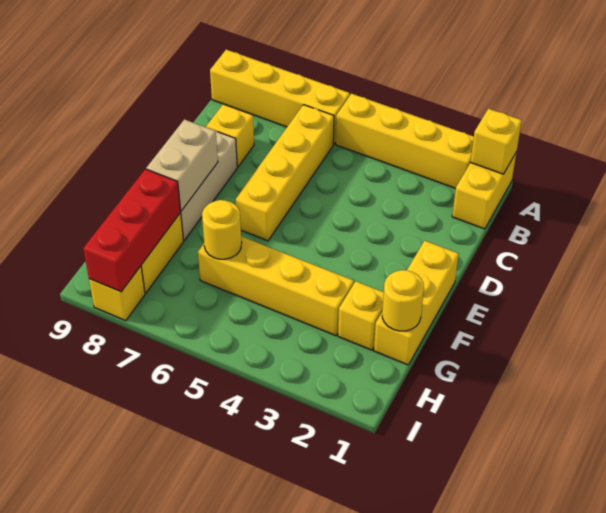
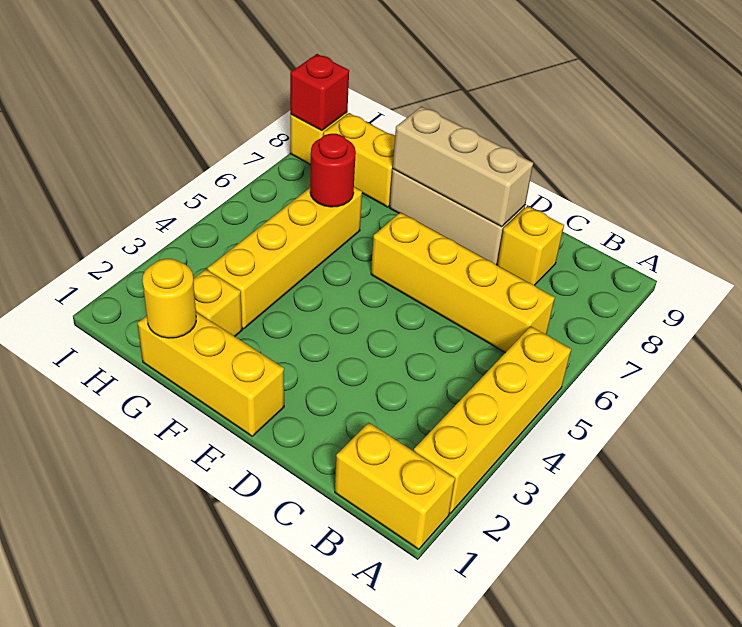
yellow brick A1 level 2 -> none
yellow brick A6:A9 level 1 -> none
tan brick E8:F8 level 2 -> tan brick D8:F8 level 2
yellow round brick G6 level 2 -> red round brick G6 level 2
red brick G8:I8 level 2 -> red brick I8 level 2

